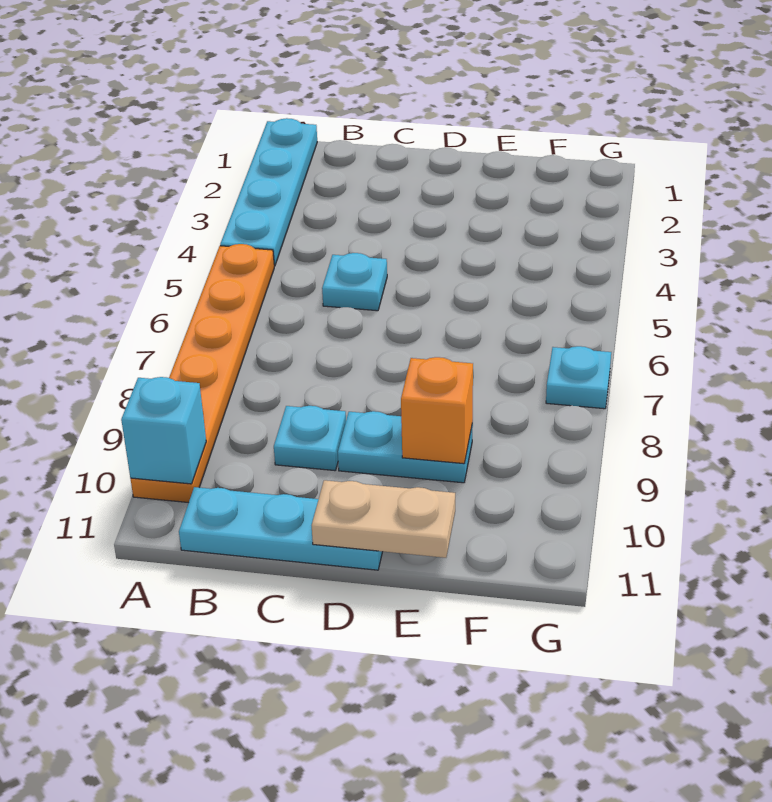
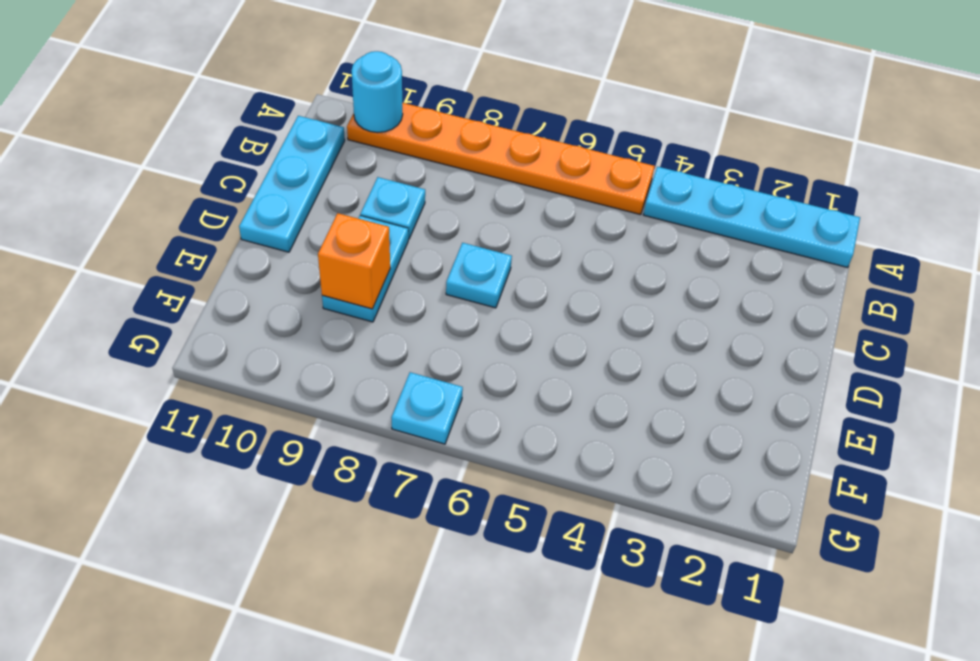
cyan brick A10 level 2 -> cyan round brick A10 level 2
cyan plate C5 level 1 -> cyan plate D7 level 1
tan plate D11:E11 level 2 -> none

